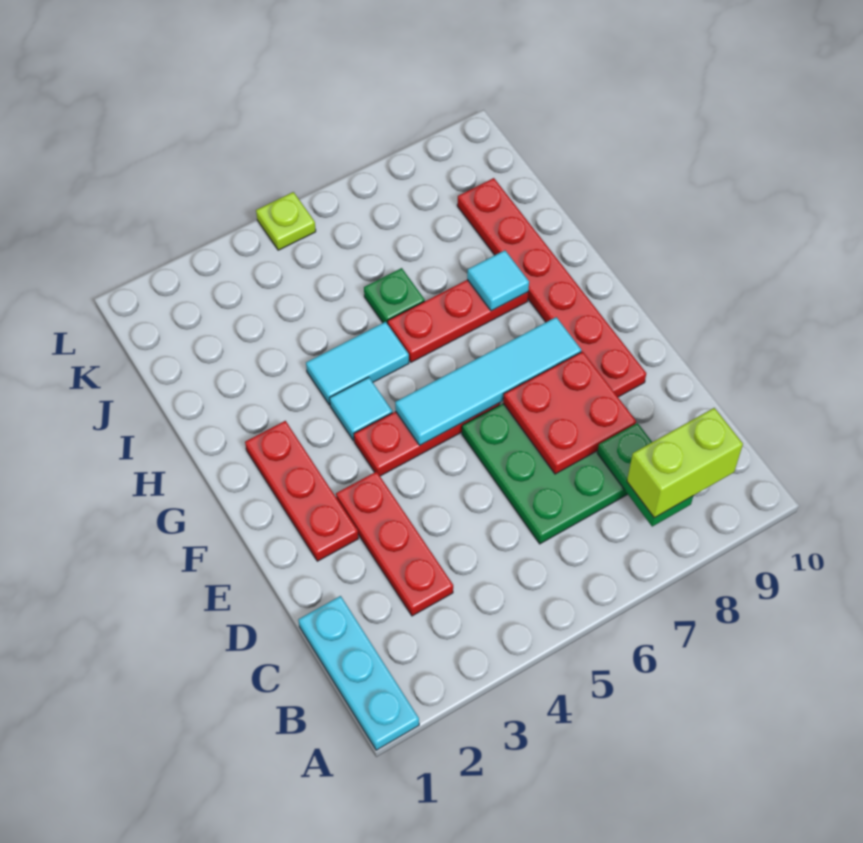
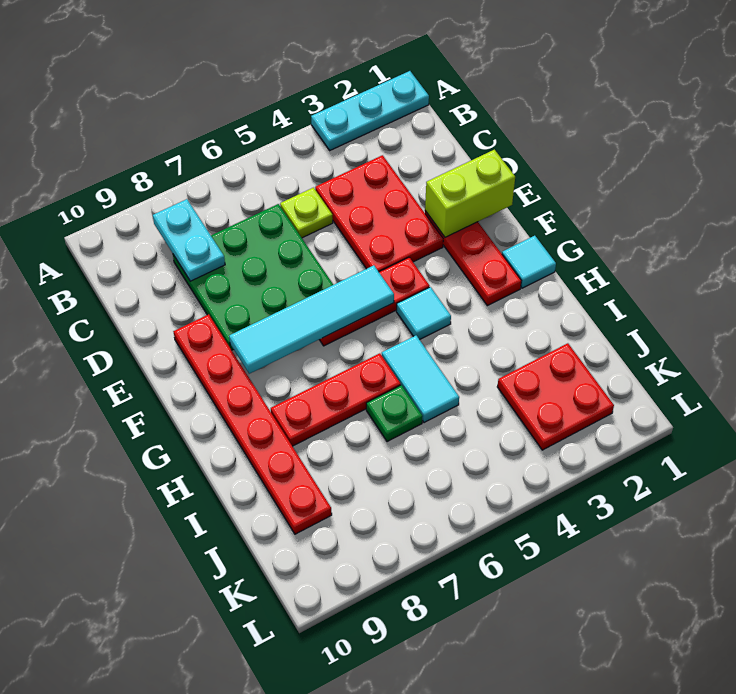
cyan plate A1:C1 level 1 -> cyan plate A1:A3 level 1
green plate B8:C8 level 2 -> cyan plate B8:C8 level 2
lime brick B8:B9 level 3 -> lime brick E1:E2 level 2
red plate C3:E3 level 1 -> red plate C3:E4 level 1
red plate D7:E8 level 2 -> red plate J2:K3 level 1
cyan tile H4:H5 level 1 -> cyan tile H5:I5 level 1
cyan tile H8 level 2 -> cyan tile G1 level 1
lime plate L5 level 1 -> lime plate C5 level 1

